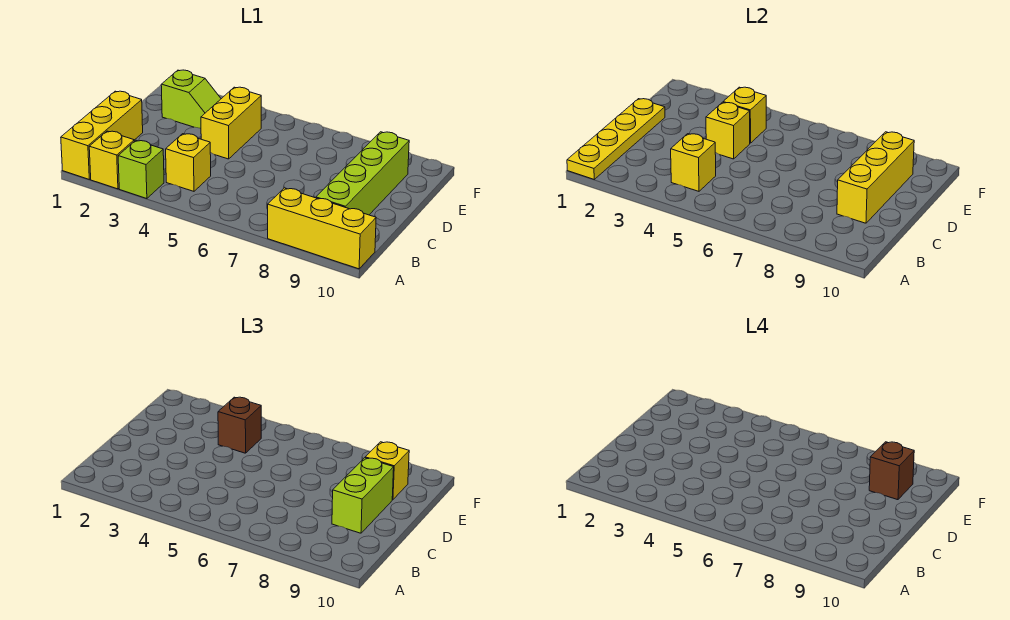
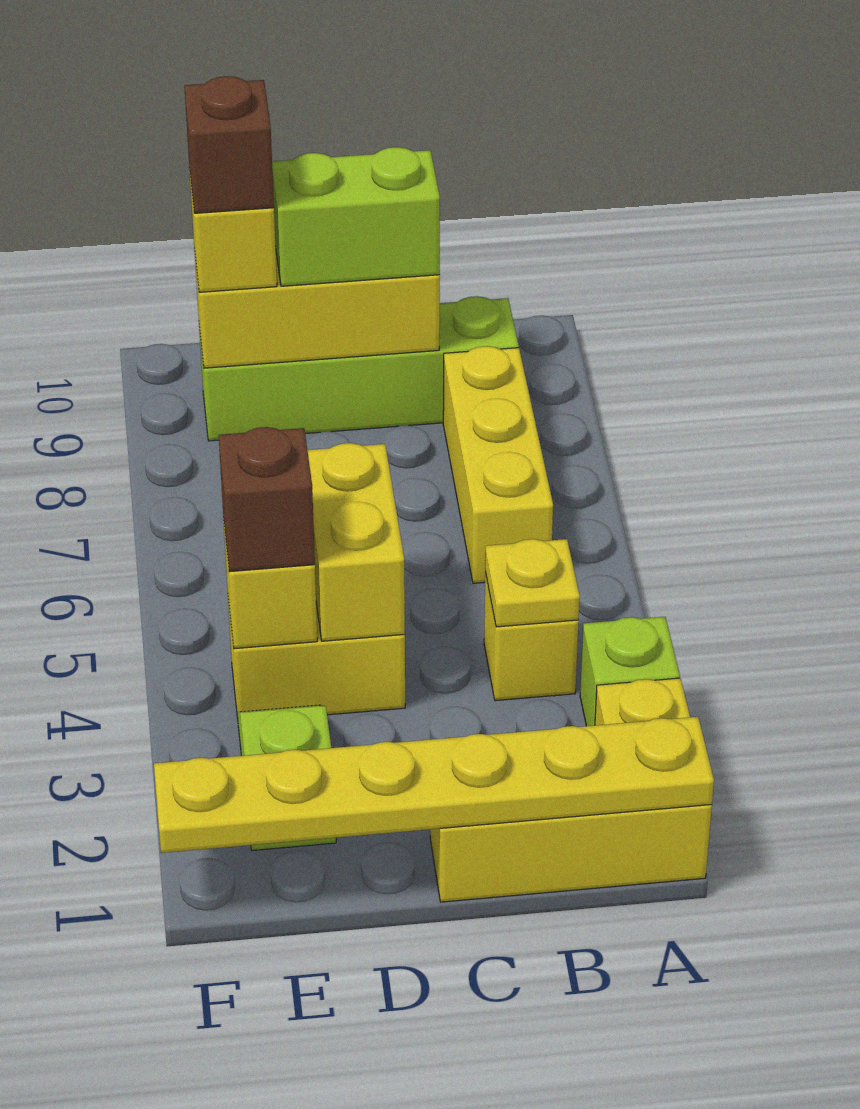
yellow plate A1:D1 level 2 -> yellow plate A1:F1 level 2
yellow brick A8:A10 level 1 -> yellow brick B6:B8 level 1
yellow brick B4 level 2 -> yellow plate B4 level 2
yellow brick D4 level 2 -> yellow brick D4:D5 level 2

